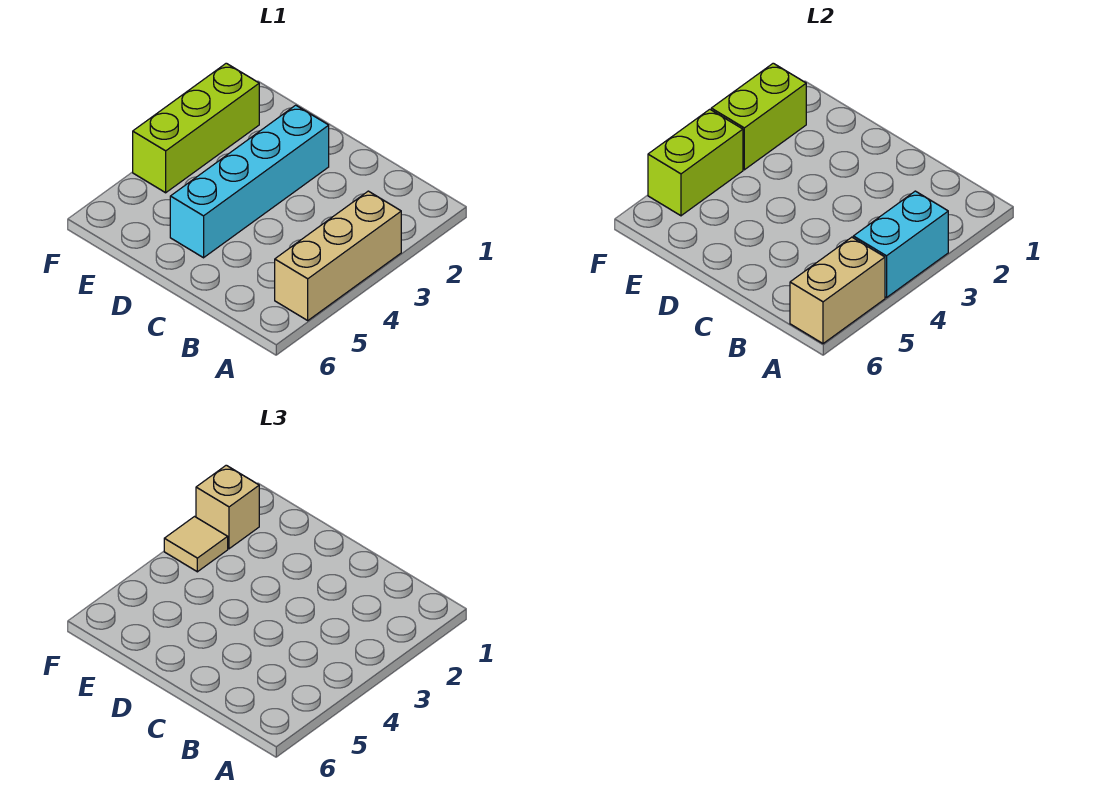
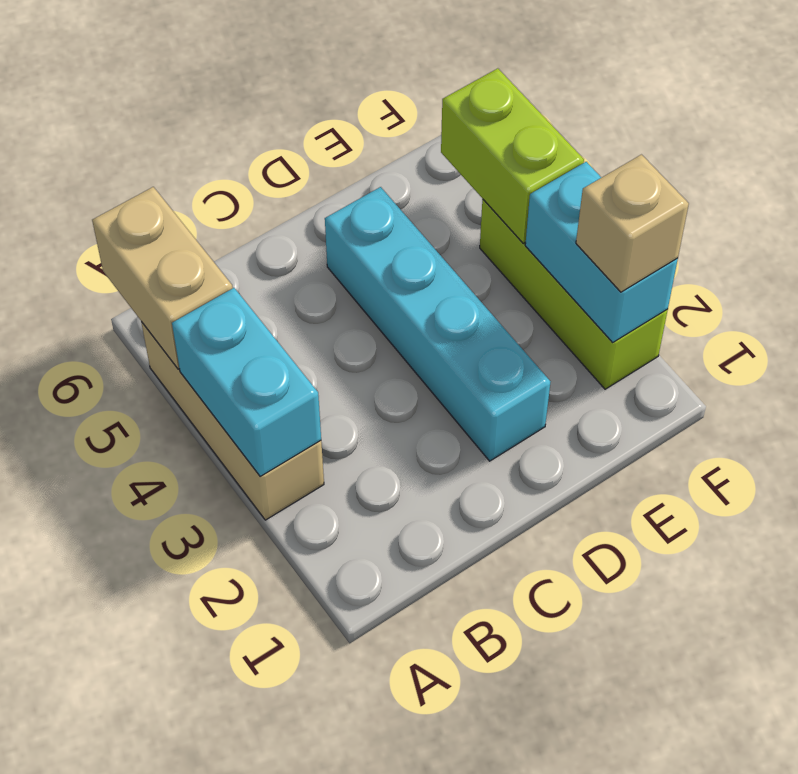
lime brick F2:F3 level 2 -> cyan brick F2:F3 level 2
tan tile F3 level 3 -> none

